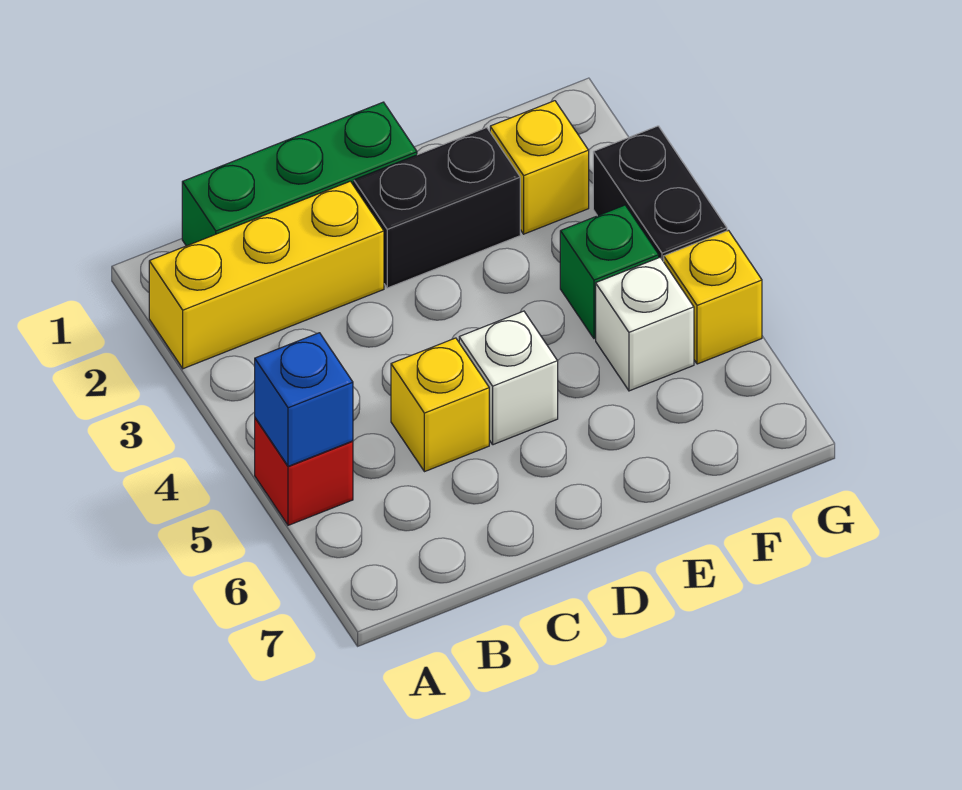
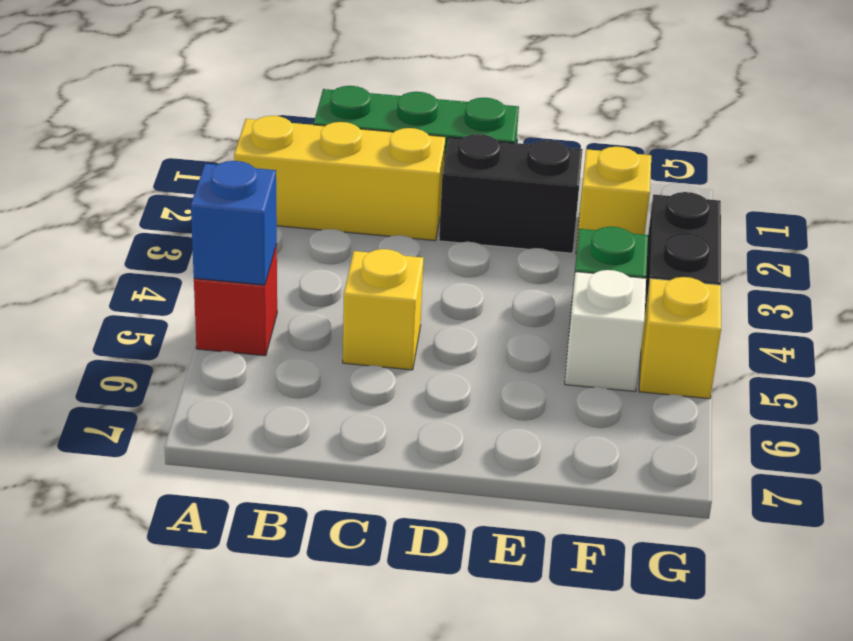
white brick D5 level 1 -> none

